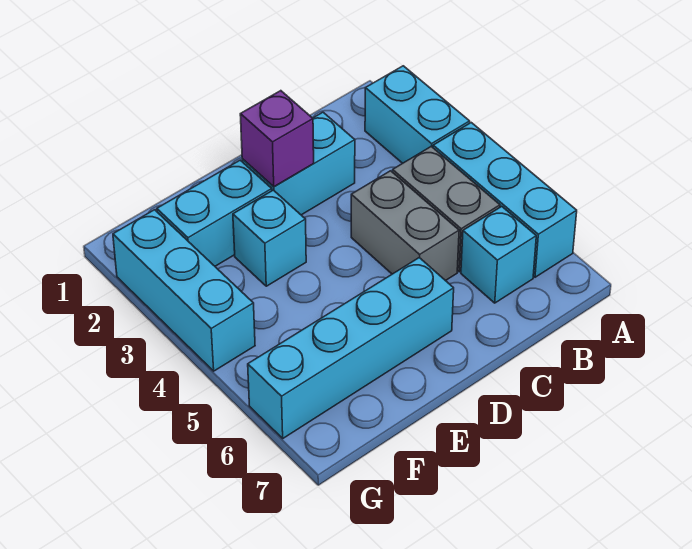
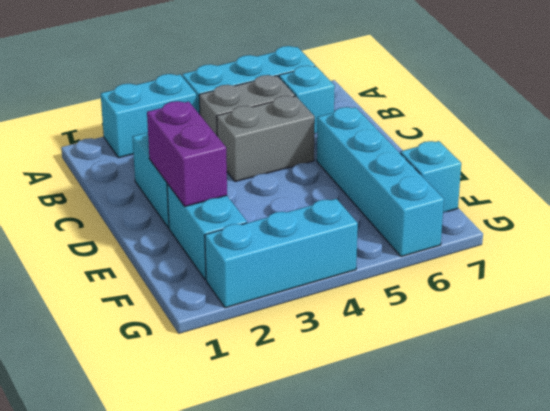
purple brick D2 level 2 -> purple brick D2:E2 level 2
cyan brick E3 level 1 -> cyan brick F7 level 1

